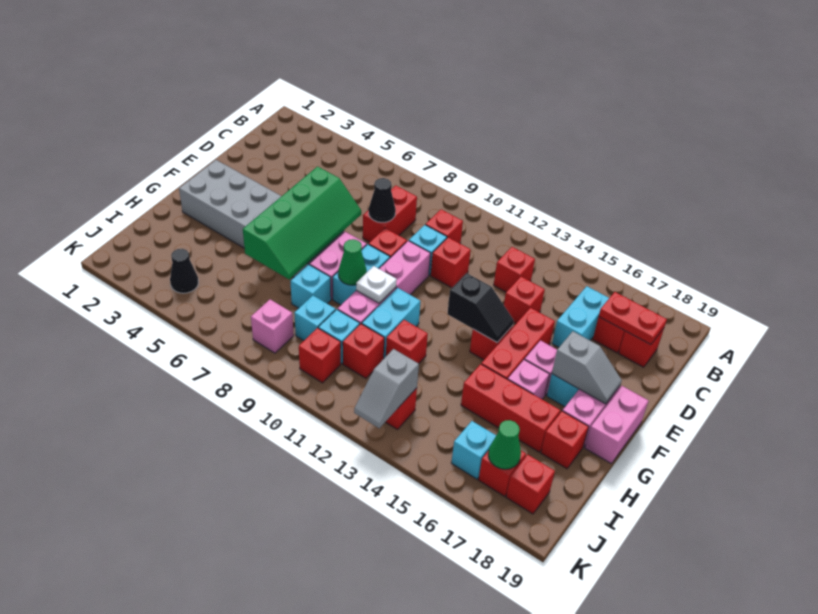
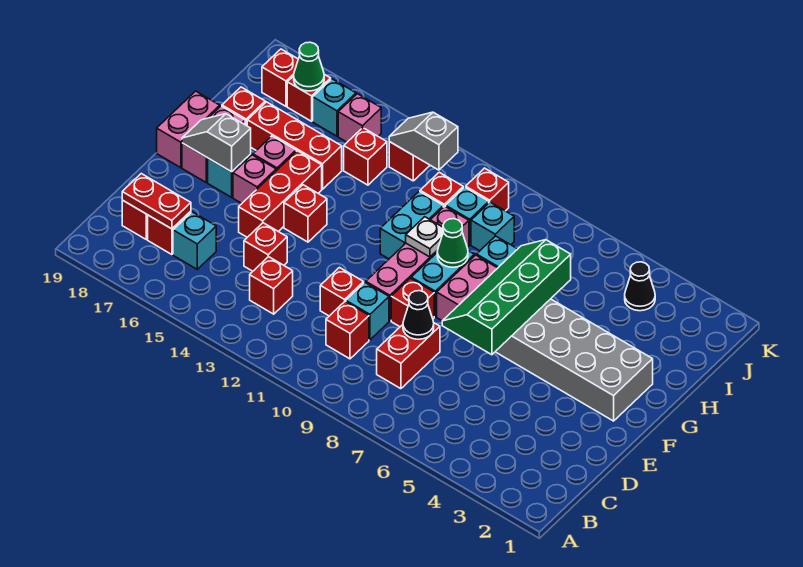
cyan brick C16:D16 level 1 -> cyan brick C16 level 1
black slope F13:F14 level 2 top 13 -> none
red brick H12 level 1 -> red brick I14 level 1
pink brick J8 level 1 -> pink brick J15 level 1
grey slope J13:K13 level 2 top J -> grey slope J12:J13 level 2 top 12

